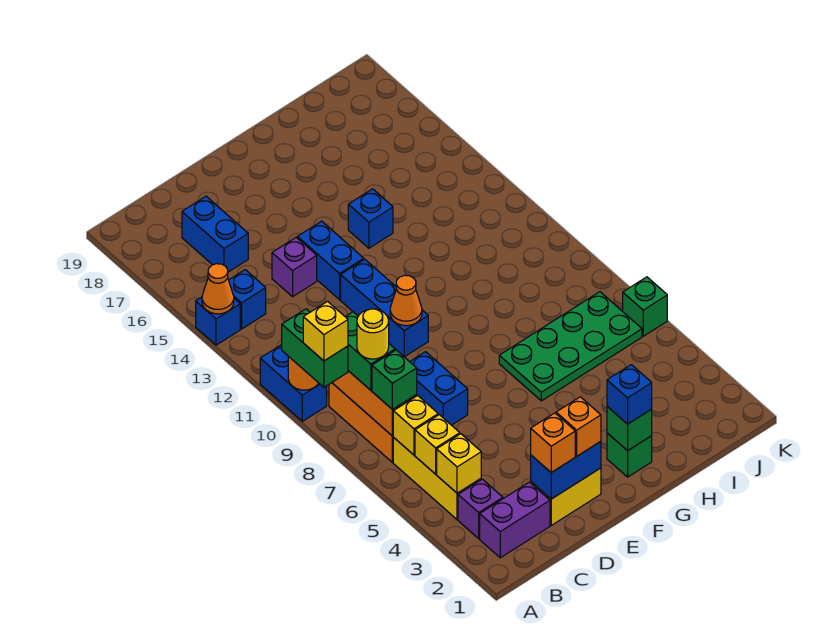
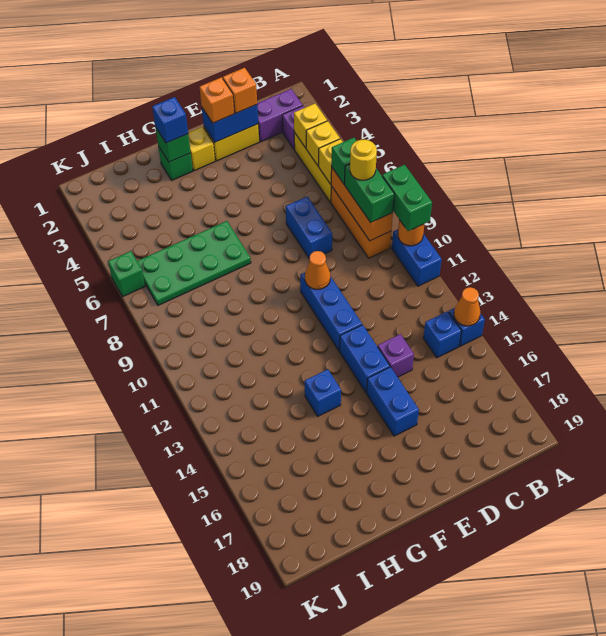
yellow brick A9 level 4 -> yellow brick F2 level 1
blue brick C16:C17 level 1 -> blue brick E15:E16 level 1

